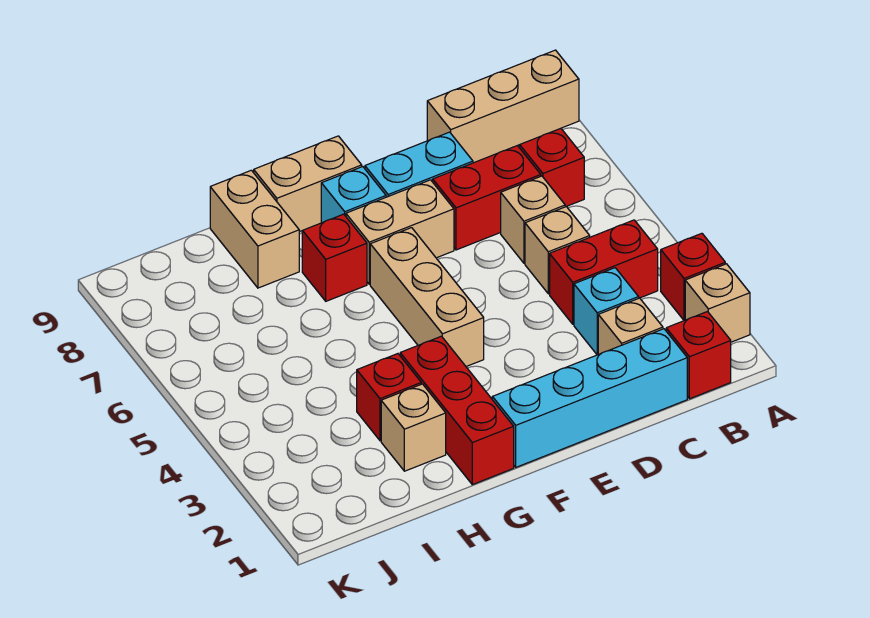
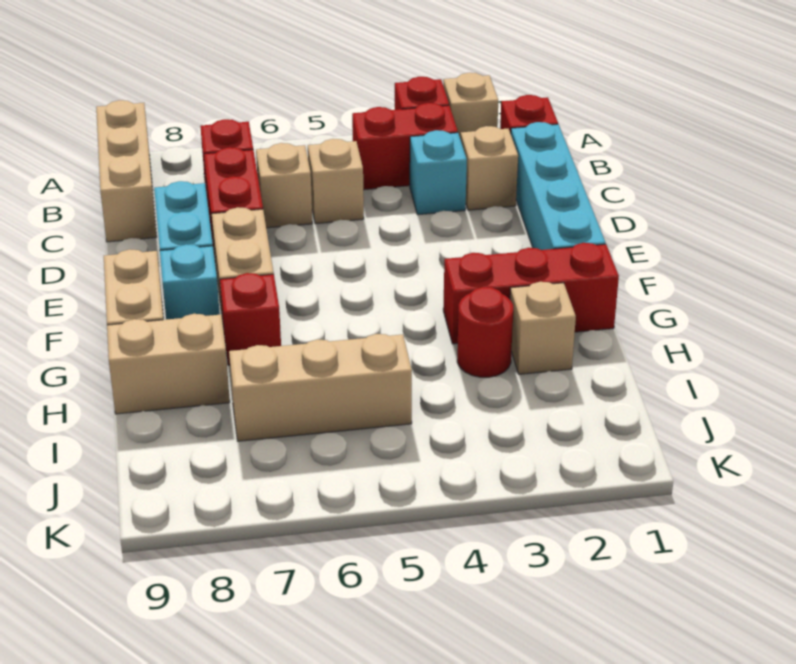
red brick B4:C4 level 1 -> red brick B3:B4 level 1
tan brick F4:F6 level 1 -> tan brick I5:I7 level 1
red brick H3 level 1 -> red round brick H3 level 1

